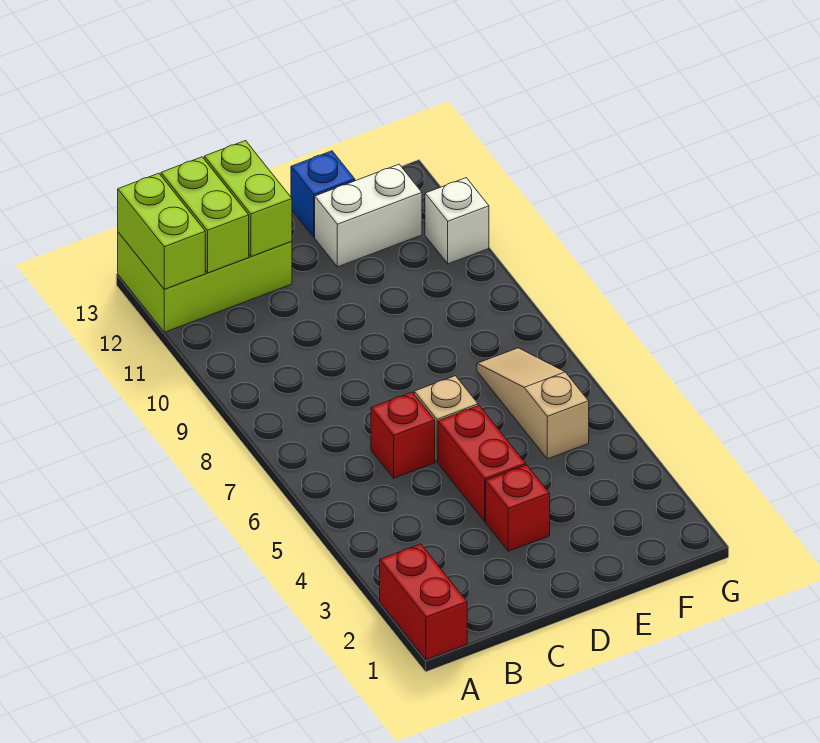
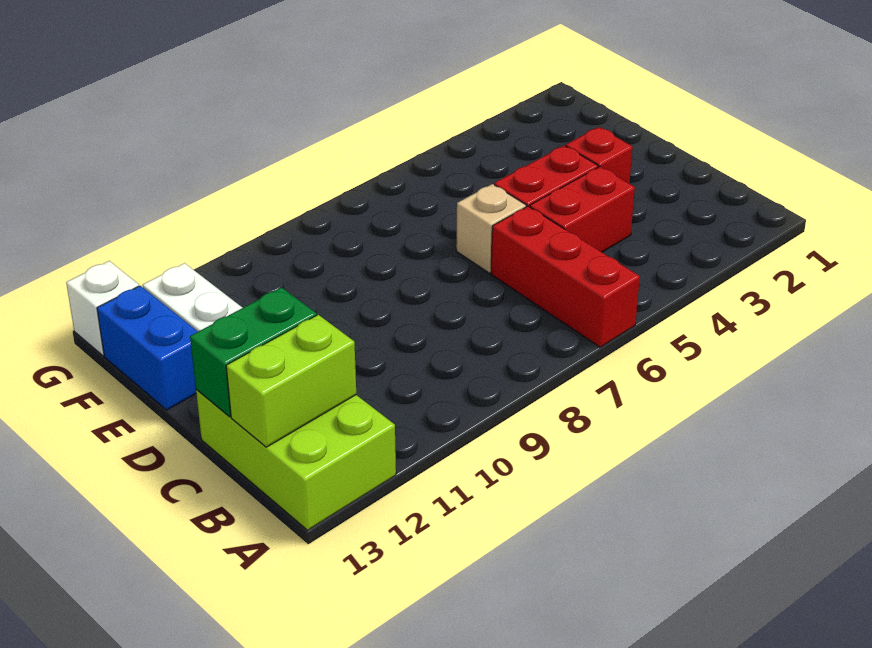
red brick A1:A2 level 1 -> red brick C4:C5 level 1
lime brick A12:A13 level 2 -> none
red brick C6 level 1 -> red brick A6:C6 level 1
lime brick C12:C13 level 2 -> green brick C12:C13 level 2
blue brick E13 level 1 -> blue brick E13:F13 level 1
tan slope F5:F7 level 1 top 5 -> none
white brick G11 level 1 -> white brick G13 level 1

